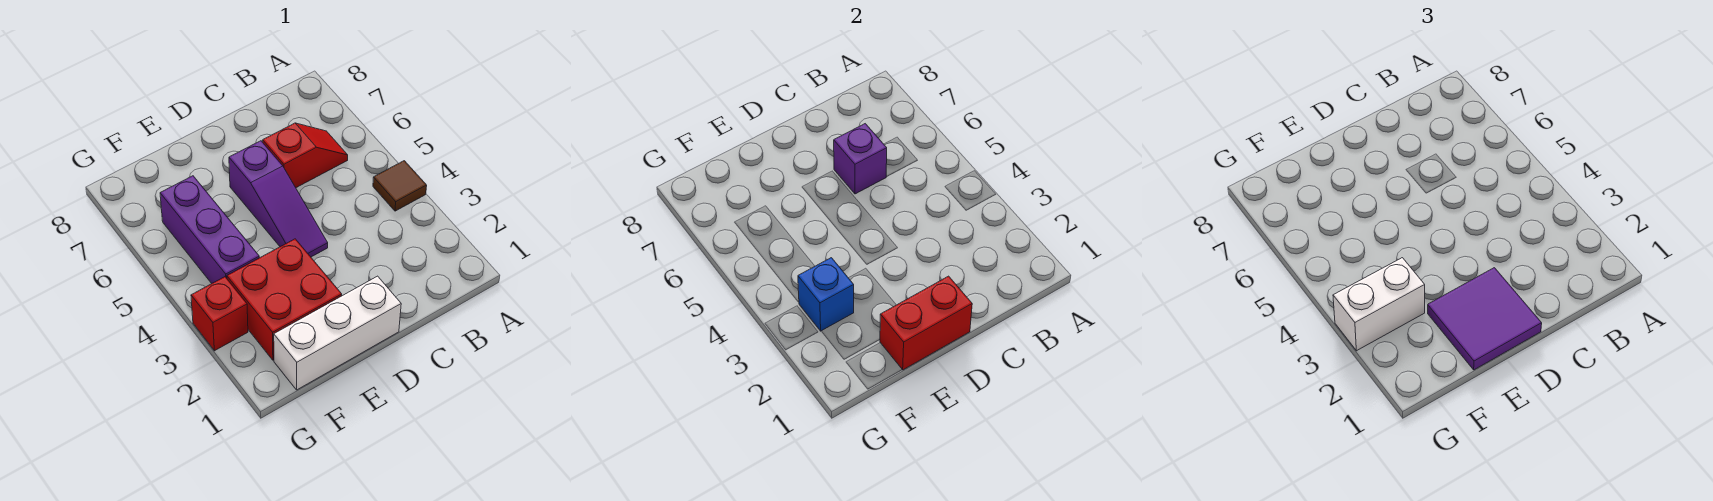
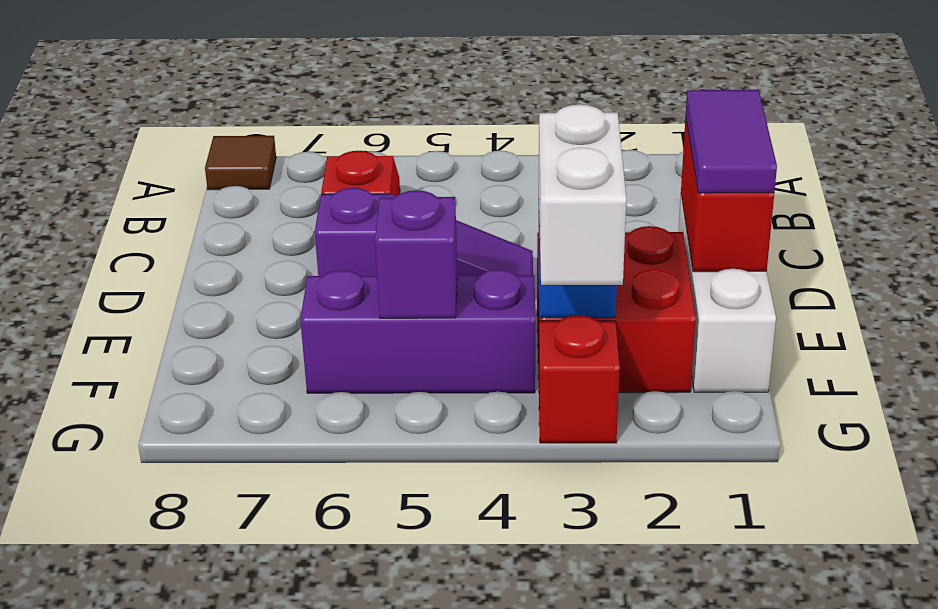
brown tile A4 level 1 -> brown tile A8 level 1
purple brick C6 level 2 -> purple brick F5 level 2
purple tile D1:E2 level 3 -> purple tile D1:E1 level 3

